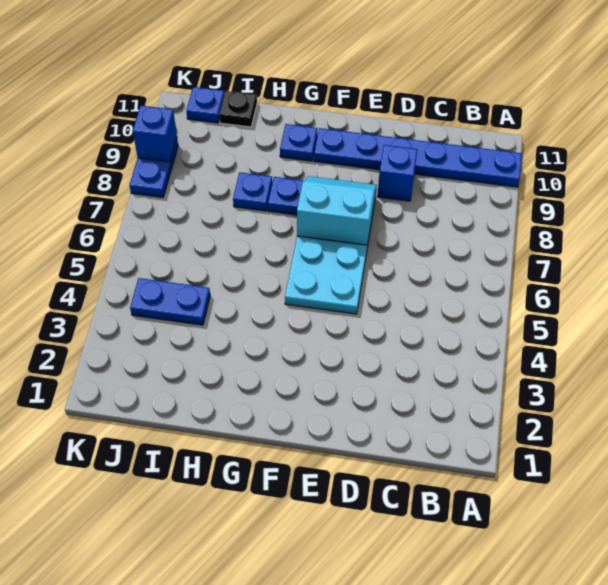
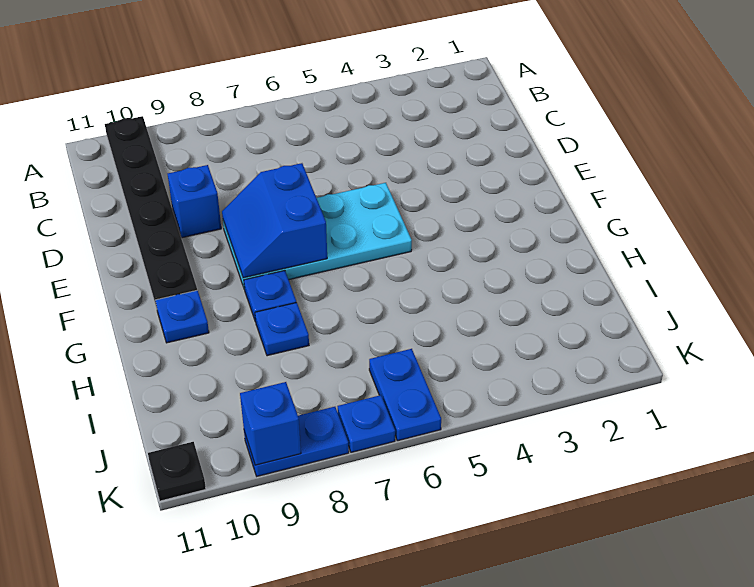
blue plate A10:F10 level 1 -> black plate A10:F10 level 1
cyan slope E7:F8 level 2 top 7 -> blue slope E7:F8 level 2 top 7
blue plate I4:J4 level 1 -> blue plate J6:K6 level 1
black plate I11 level 1 -> black plate K11 level 1
blue plate J11 level 1 -> blue plate K7 level 1

